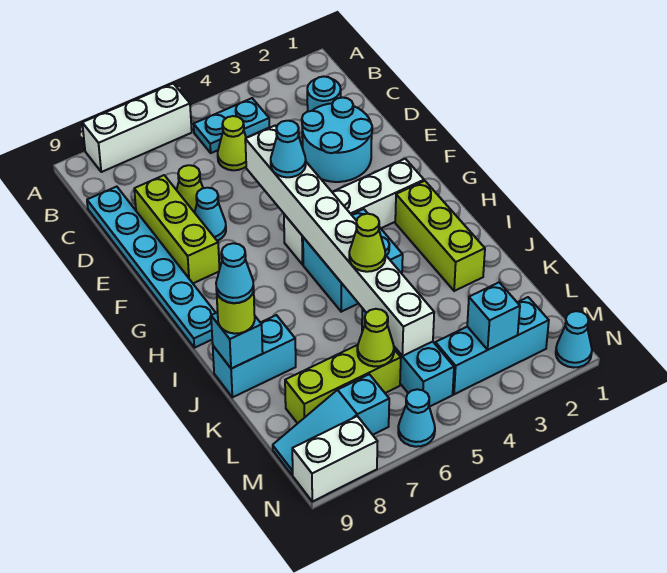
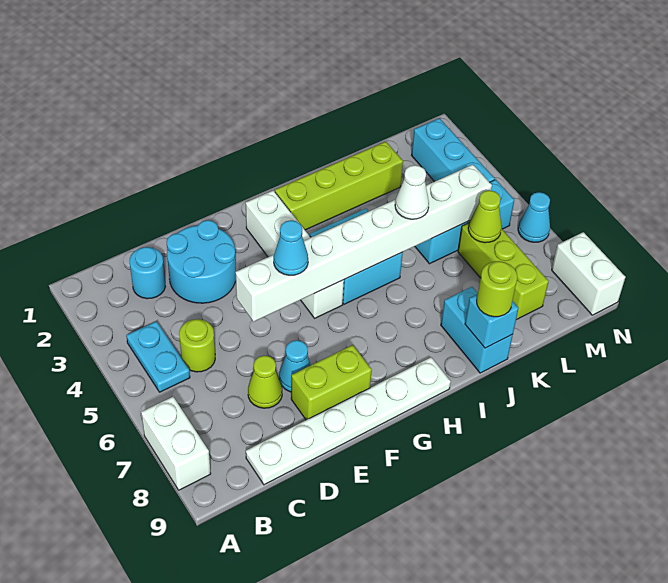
white brick A6:A8 level 1 -> white brick A7:A8 level 1
lime cone C5 level 1 -> lime round brick C5 level 1
cyan plate C9:H9 level 1 -> white plate C9:H9 level 1
lime brick D8:F8 level 1 -> lime brick E8:F8 level 1
lime brick H2:J2 level 1 -> lime brick H2:K2 level 1
lime cone J5 level 3 -> white cone J5 level 3
cyan cone J9 level 4 -> none
cyan brick M3 level 2 -> none
cyan slope M7:M9 level 1 top 7 -> none
cyan cone N1 level 1 -> none

